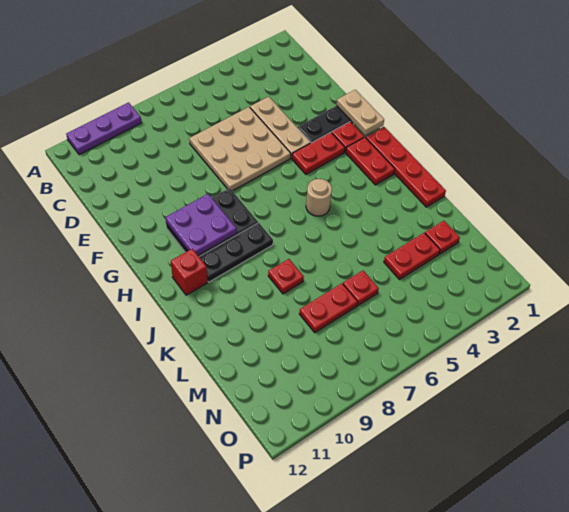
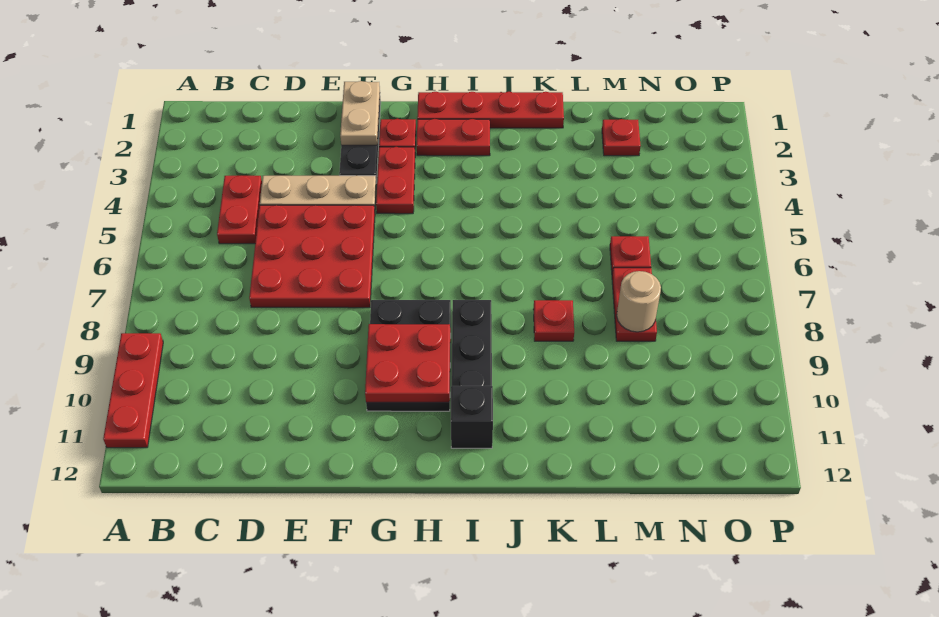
purple plate A9:A11 level 1 -> red plate A9:A11 level 1
tan plate D5:F7 level 1 -> red plate D5:F7 level 1
tan plate F1:G1 level 2 -> tan plate F1:F2 level 2
purple plate G9:H10 level 2 -> red plate G9:H10 level 2
tan round brick I5 level 1 -> tan round brick M8 level 2
red brick I11 level 1 -> black brick I11 level 1
red plate M3:M4 level 1 -> red plate C4:C5 level 1

